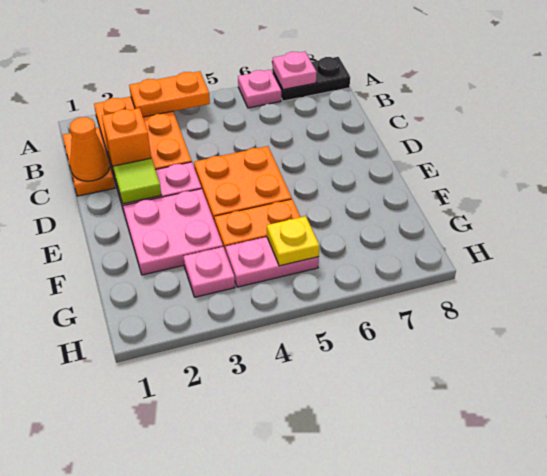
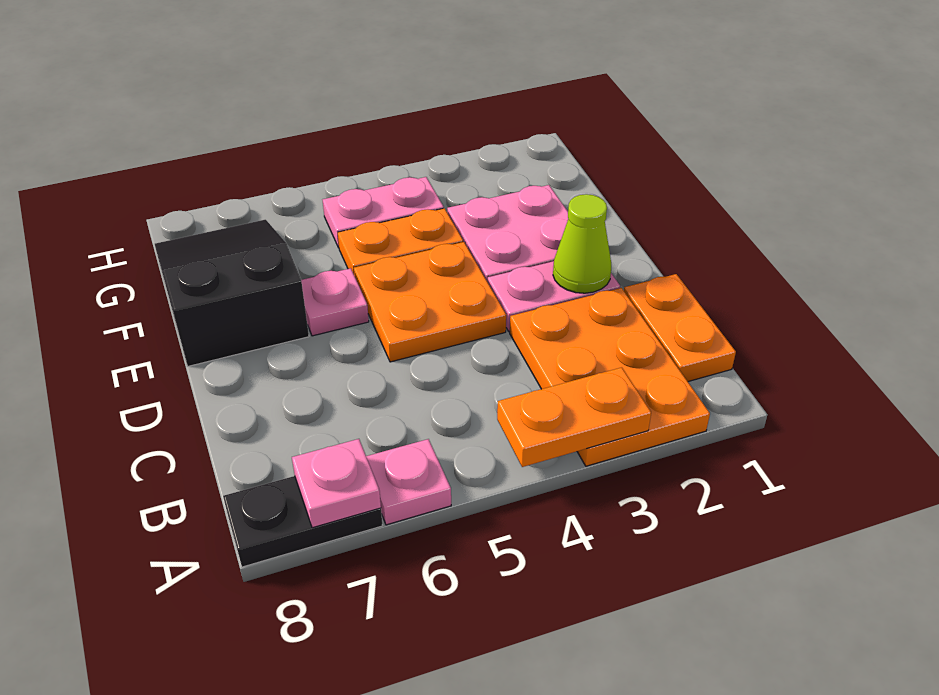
orange cone C1 level 2 -> none
orange brick C2 level 2 -> none
lime tile D2 level 2 -> lime cone D2 level 2
none -> black slope E7:G8 level 1 top E
pink plate G3 level 1 -> pink plate E6 level 1
yellow plate G5 level 2 -> none

